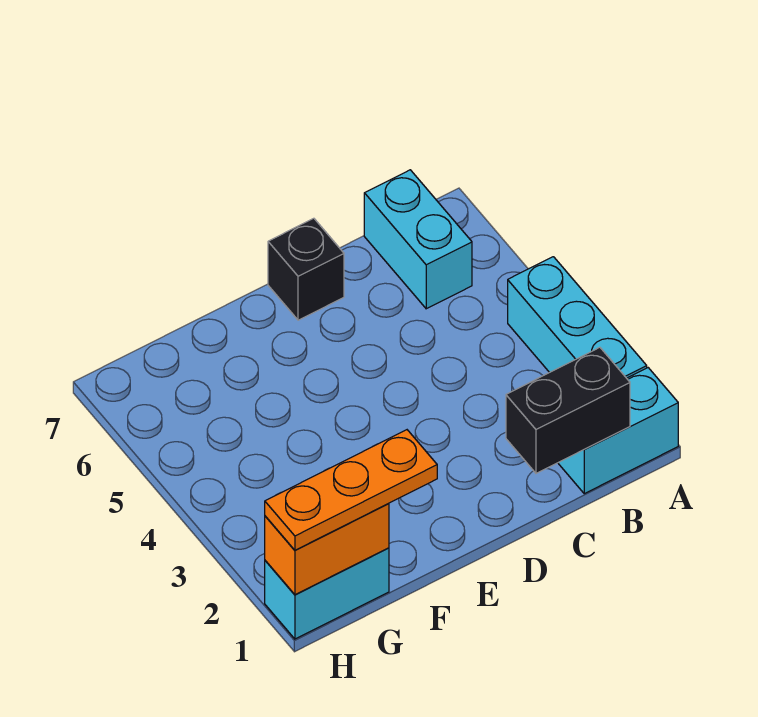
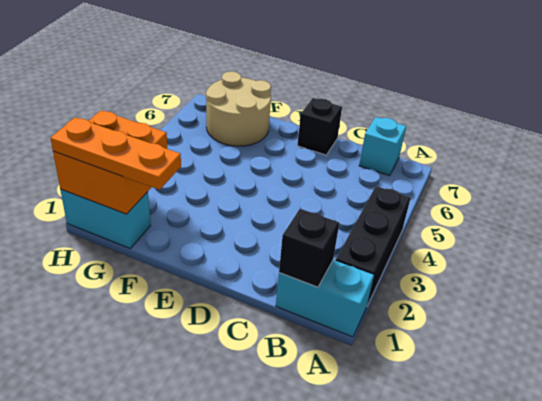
cyan brick A2:A4 level 1 -> black brick A2:A4 level 1
black brick B1:C1 level 2 -> black brick B1 level 2
cyan brick B6:B7 level 1 -> cyan brick B7 level 1
none -> tan round brick F6:G7 level 1
orange brick G1:H1 level 2 -> orange brick G1:H2 level 2

